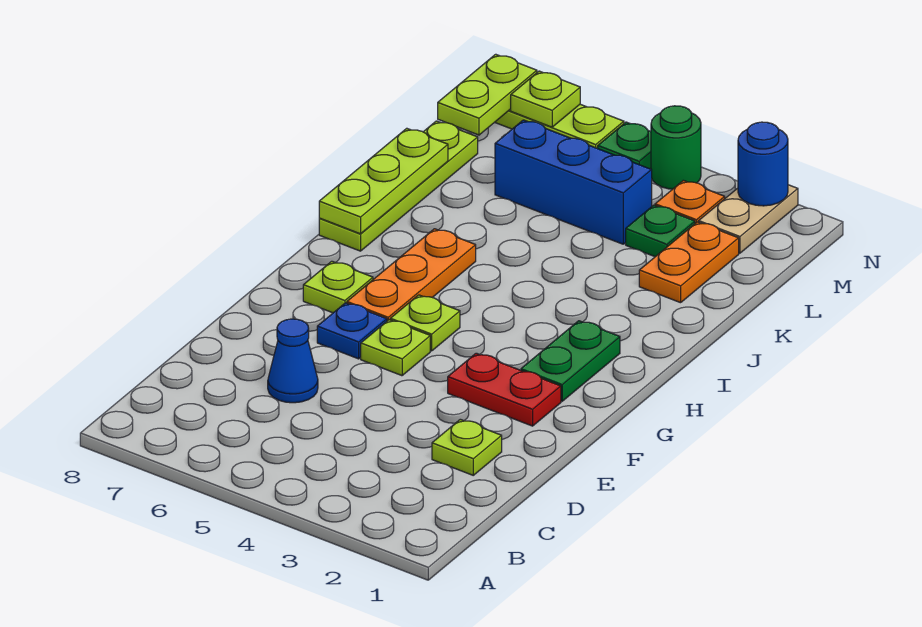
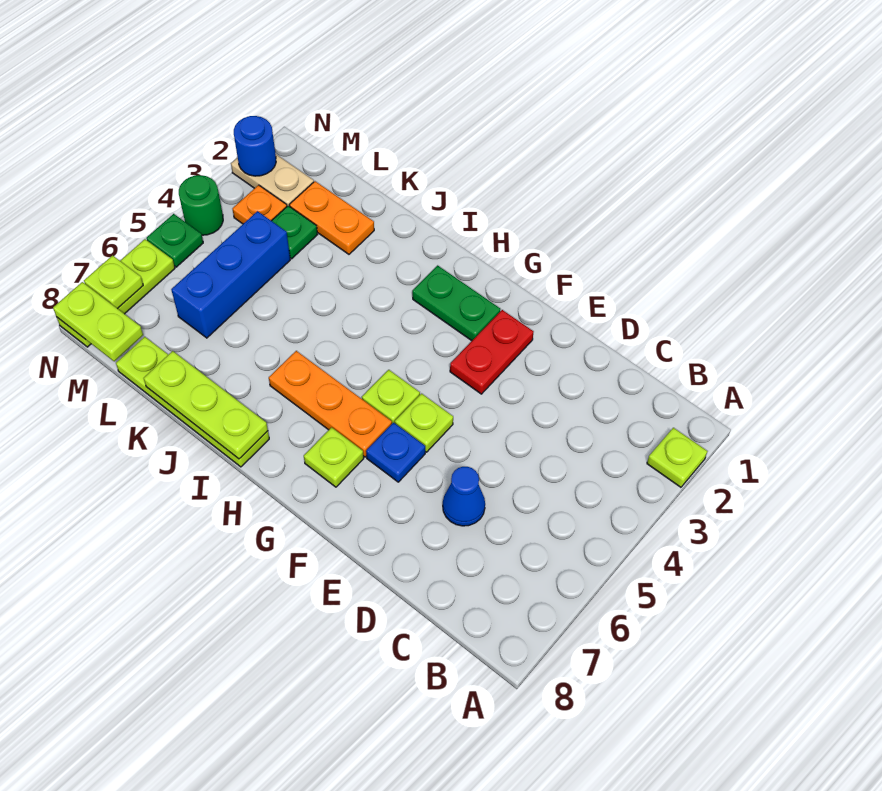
lime plate D2 level 1 -> lime plate A2 level 1

